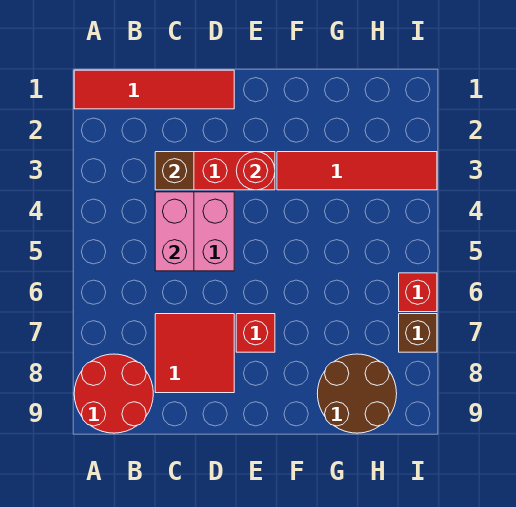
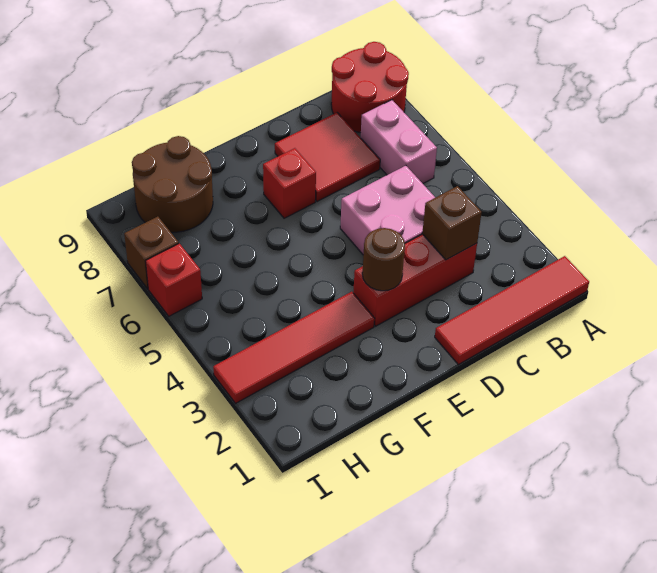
pink brick C4:C5 level 2 -> pink brick B6:B7 level 1
red round brick E3 level 2 -> brown round brick E3 level 2

